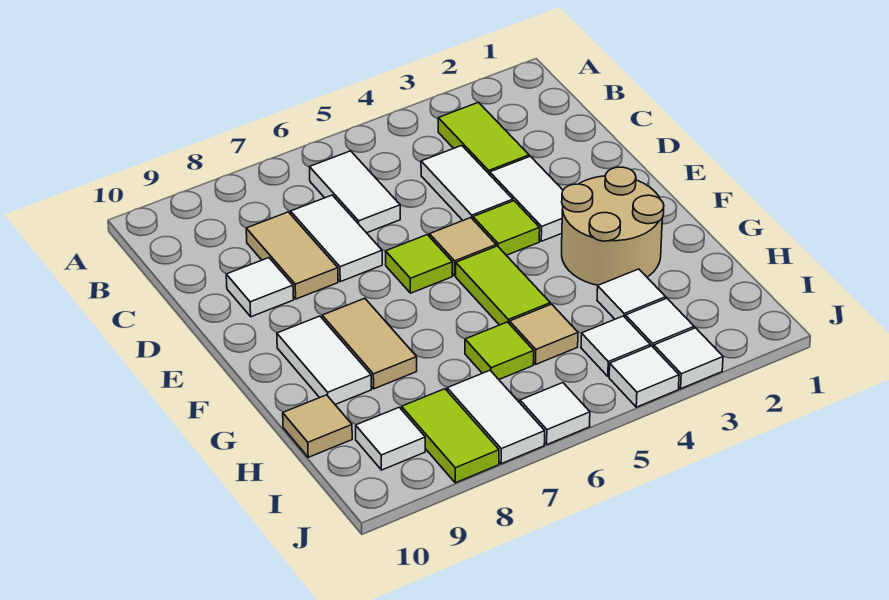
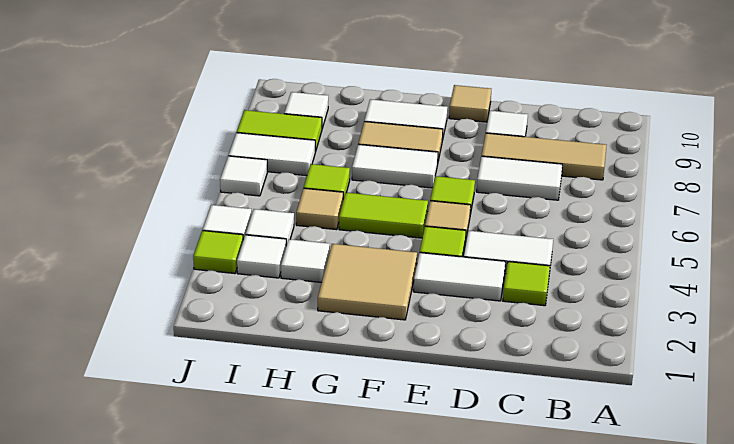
lime tile B3:C3 level 1 -> lime tile C3 level 1
white tile B6:C6 level 1 -> white tile F7:G7 level 1
tan tile C8:D8 level 1 -> tan tile B8:D8 level 1
tan round brick F2:G3 level 1 -> tan tile F2:G3 level 1
tan tile H10 level 1 -> tan tile E10 level 1
white tile J3 level 1 -> lime tile J3 level 1

